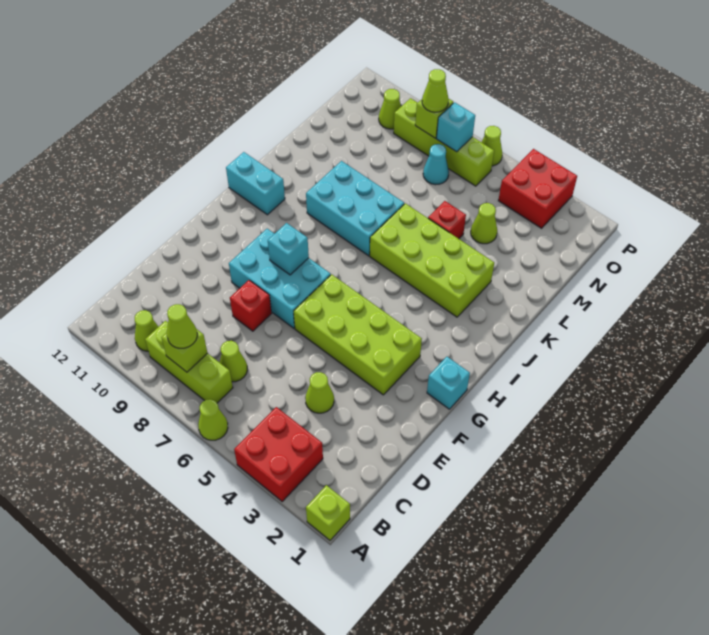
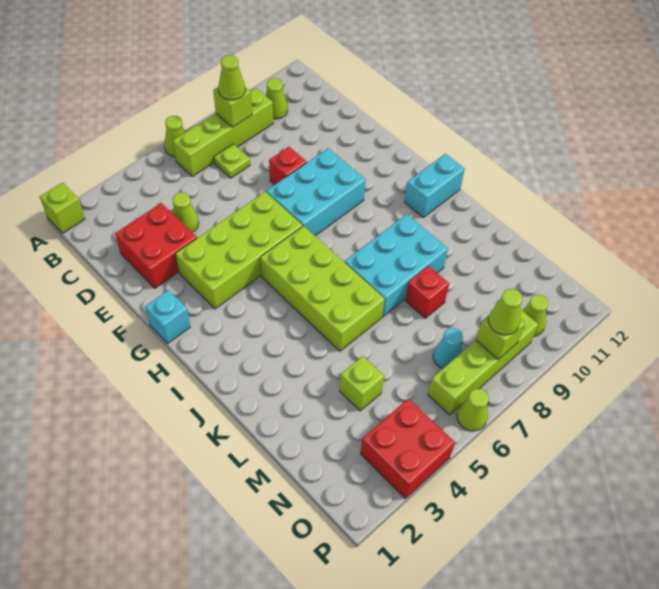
red brick A3:B4 level 1 -> red brick D2:E3 level 1
lime brick B7:B9 level 1 -> lime brick B6:B9 level 1
lime cone C7 level 1 -> lime plate C7 level 1
cyan brick G8 level 2 -> none
lime brick J3:K6 level 1 -> lime brick H5:K6 level 1
red brick L5 level 1 -> red brick L8 level 1
lime cone M4 level 1 -> lime brick M4 level 1
cyan brick O7 level 2 -> none

